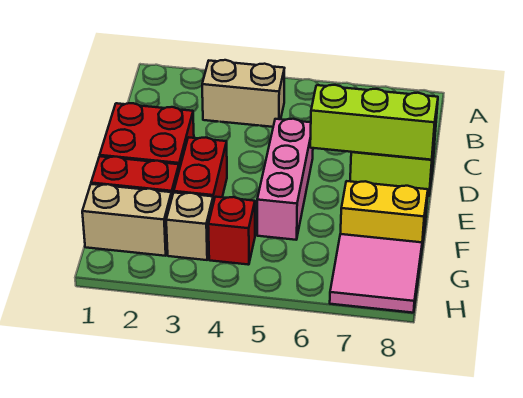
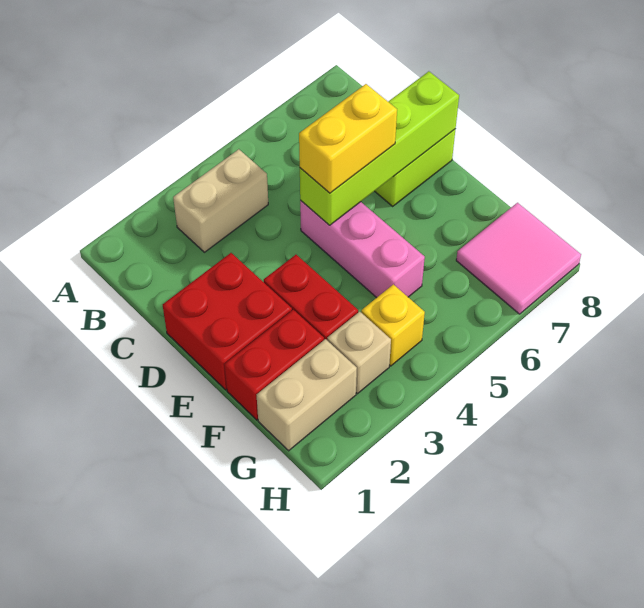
lime brick D6:D8 level 2 -> lime brick D5:D8 level 2
yellow brick F7:F8 level 1 -> yellow brick D5:D6 level 3
red brick G4 level 1 -> yellow brick G4 level 1

